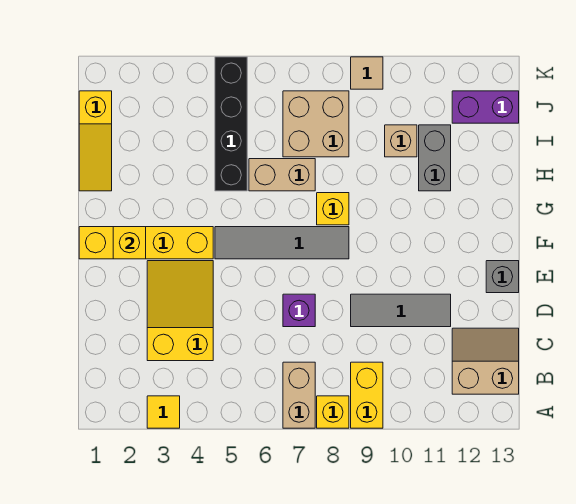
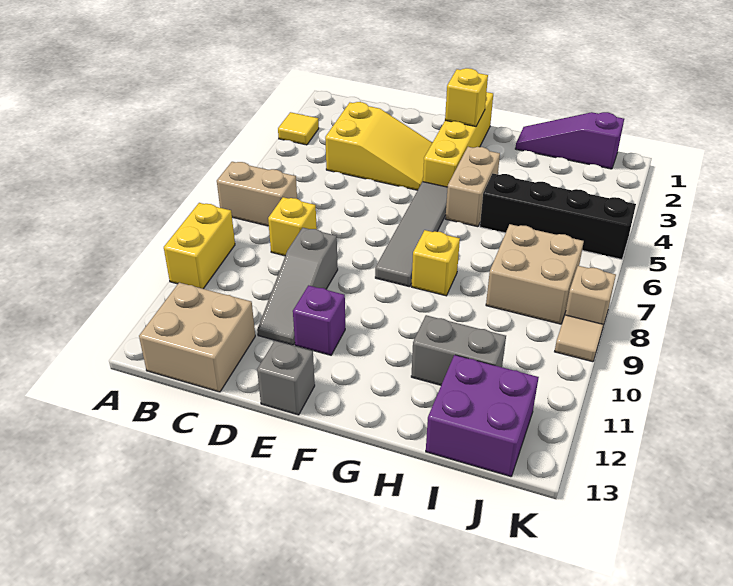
yellow brick A8 level 1 -> yellow brick C8 level 1
yellow brick A9:B9 level 1 -> yellow brick A9:A10 level 1
tan slope B12:C13 level 1 top B -> tan brick B12:C13 level 1
purple brick D7 level 1 -> purple brick E11 level 1
grey tile D9:D11 level 1 -> grey slope D9:D11 level 1 top 9
yellow slope H1:J1 level 1 top J -> purple slope H1:J1 level 1 top J
tan brick H6:H7 level 1 -> tan brick G4:G5 level 1
tan brick I10 level 1 -> tan brick K8 level 1
purple brick J12:J13 level 1 -> purple brick I12:J13 level 1

